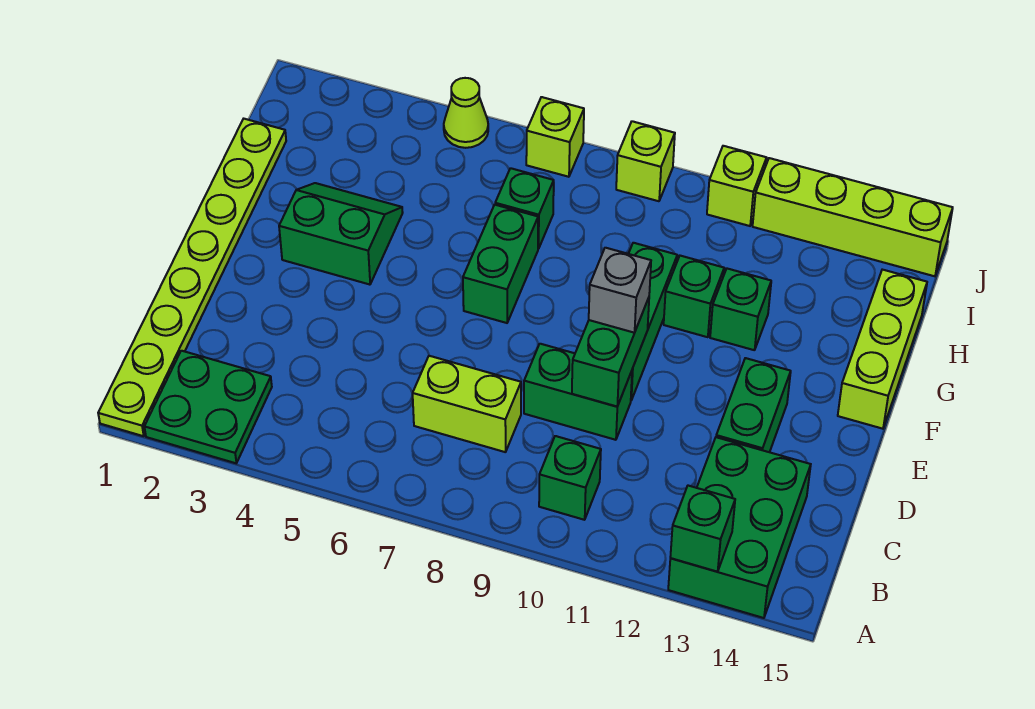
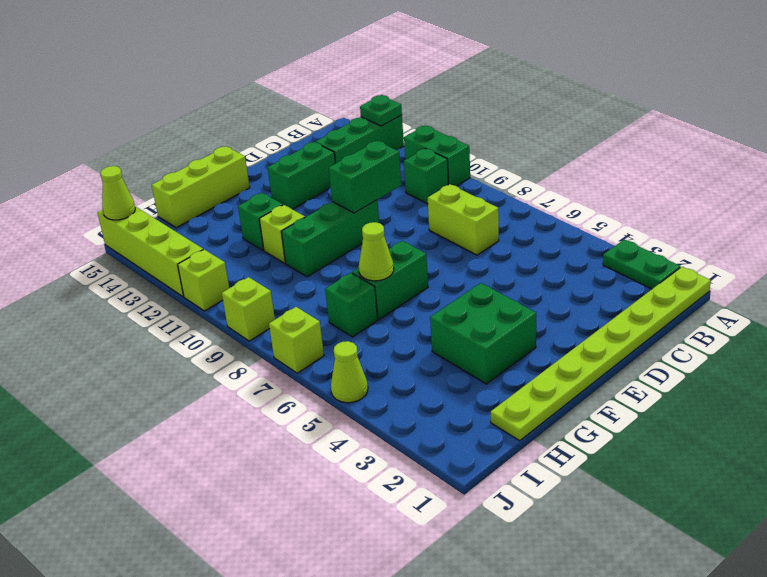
green plate A2:B3 level 1 -> green plate A2:A3 level 1
green brick A13:C14 level 1 -> green brick A13:C13 level 1
green brick A13 level 2 -> green plate A13 level 2
green brick D9:D10 level 1 -> green brick A10:A11 level 1
grey brick E10 level 3 -> none
green slope F3:G4 level 1 top F -> green brick F3:G4 level 1
none -> lime cone G7 level 2
green brick G11 level 1 -> lime brick G11 level 1
none -> lime cone J15 level 2

